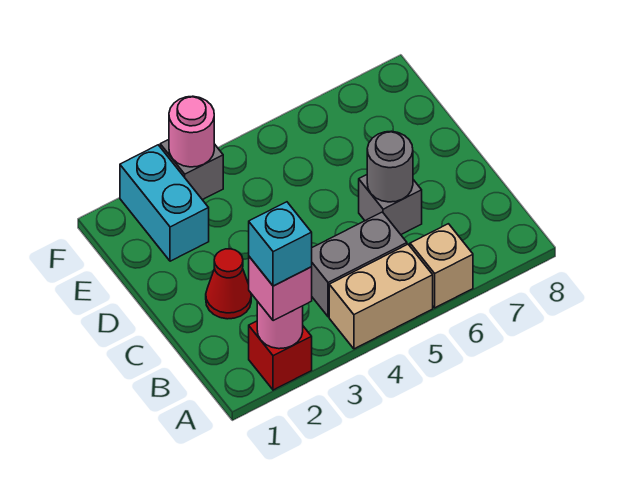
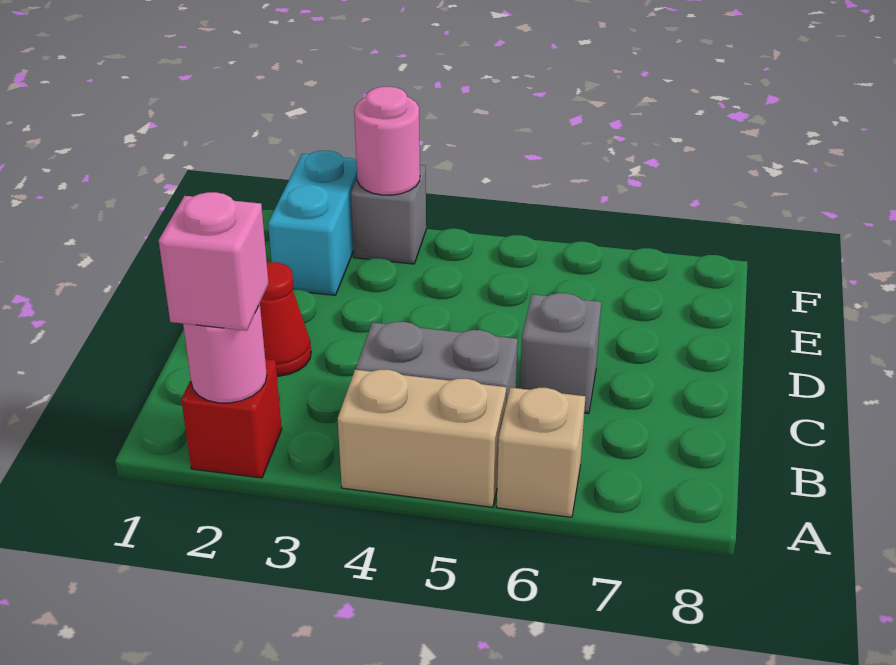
cyan brick A2 level 4 -> none
grey round brick C6 level 2 -> none

